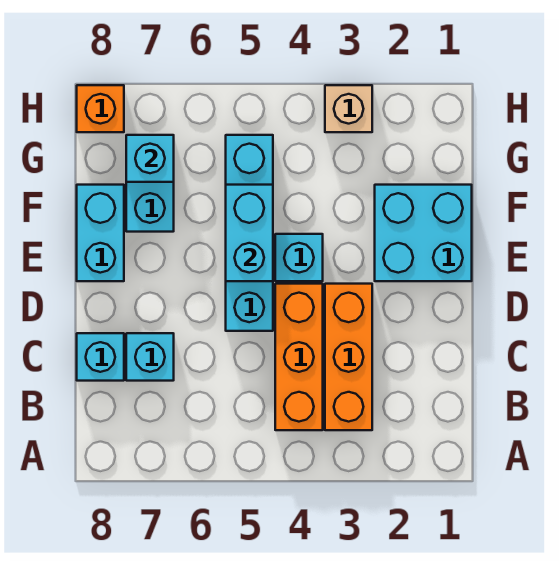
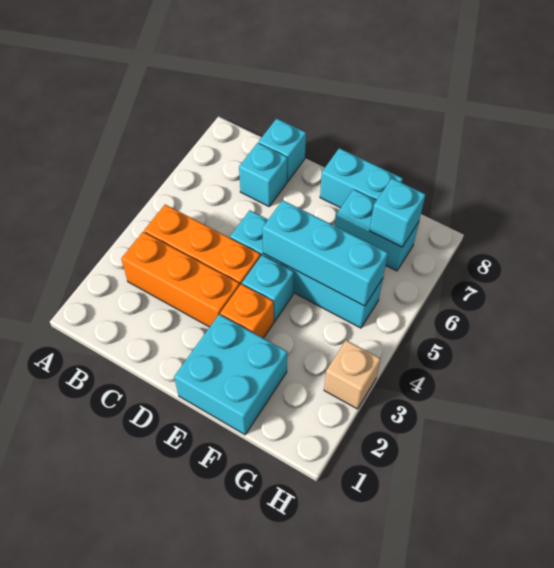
cyan brick E5:F5 level 2 -> cyan brick E5:G5 level 2
orange brick H8 level 1 -> orange brick E3 level 1

